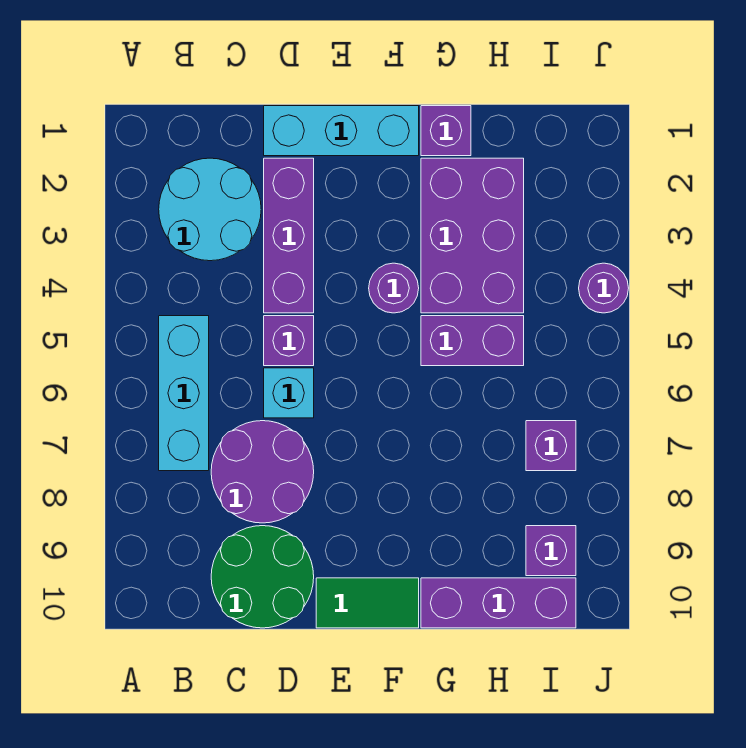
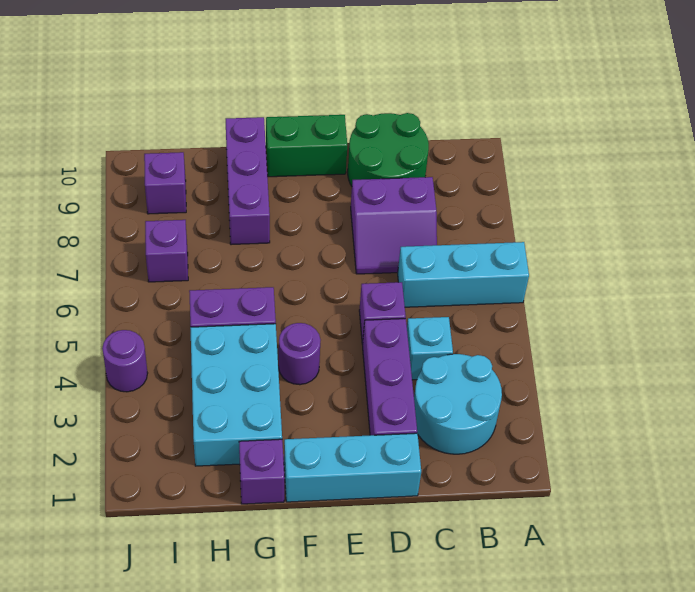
cyan brick B5:B7 level 1 -> cyan brick A6:C6 level 1
purple round brick C7:D8 level 1 -> purple slope C7:D8 level 1 top 8
cyan brick D6 level 1 -> cyan brick C4 level 1
green tile E10:F10 level 1 -> green brick E10:F10 level 1
purple brick G2:H4 level 1 -> cyan brick G2:H4 level 1
purple brick G10:I10 level 1 -> purple brick G8:G10 level 1

